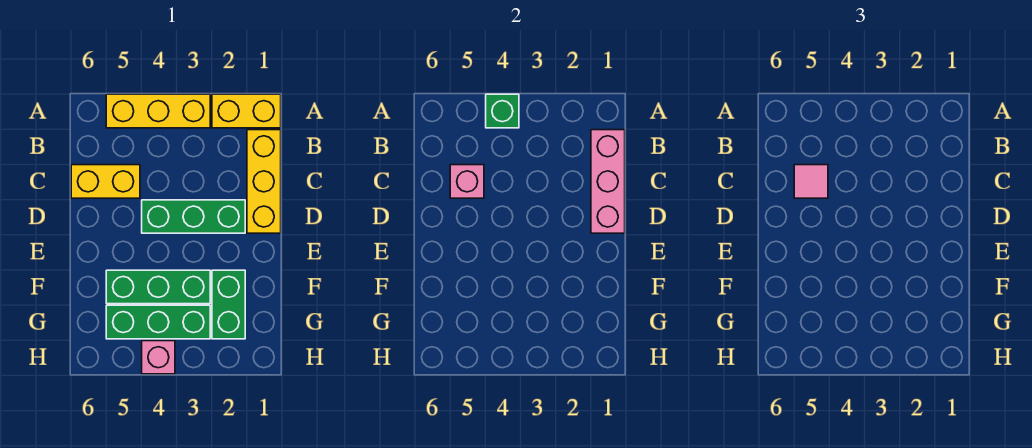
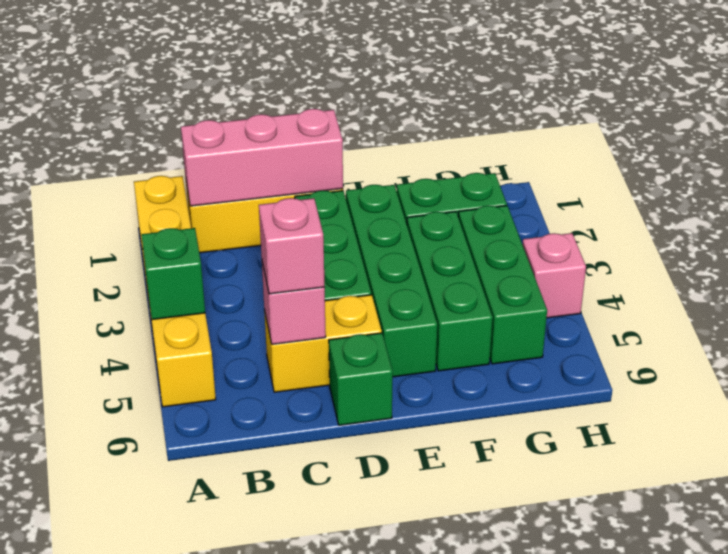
yellow brick C5:C6 level 1 -> yellow brick C5:D5 level 1
pink tile C5 level 3 -> pink brick C5 level 3
none -> green brick D6 level 1
none -> green brick E2:E5 level 1

